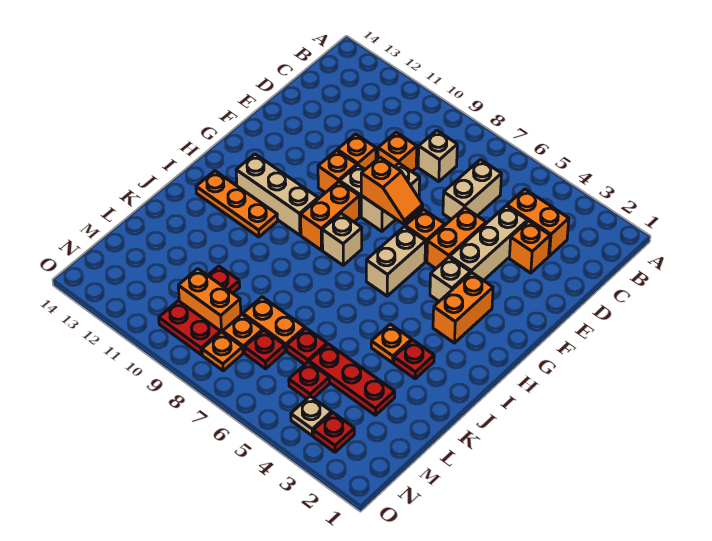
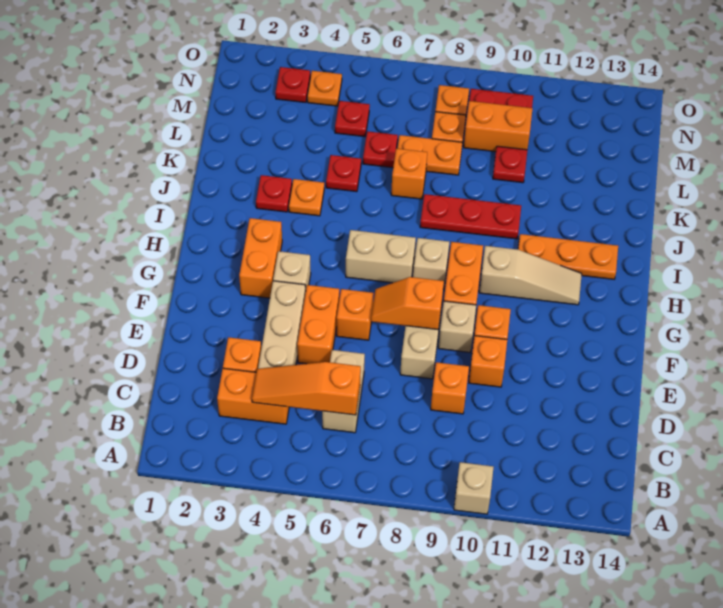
none -> orange slope C4:C6 level 2 top 6
tan brick C8 level 1 -> tan brick A10 level 1
tan brick G6:H6 level 1 -> tan brick H6:H7 level 1
tan brick H10:H12 level 1 -> tan slope H10:H12 level 1 top 10
none -> orange brick K7 level 1
red plate L3:L5 level 1 -> red plate J8:J10 level 1
red plate M7 level 1 -> red plate K5 level 1
tan plate N4 level 1 -> orange plate N4 level 1

